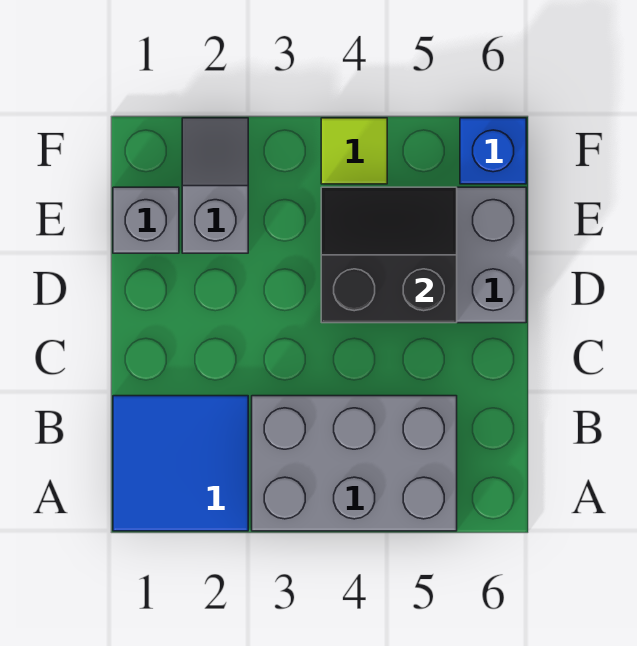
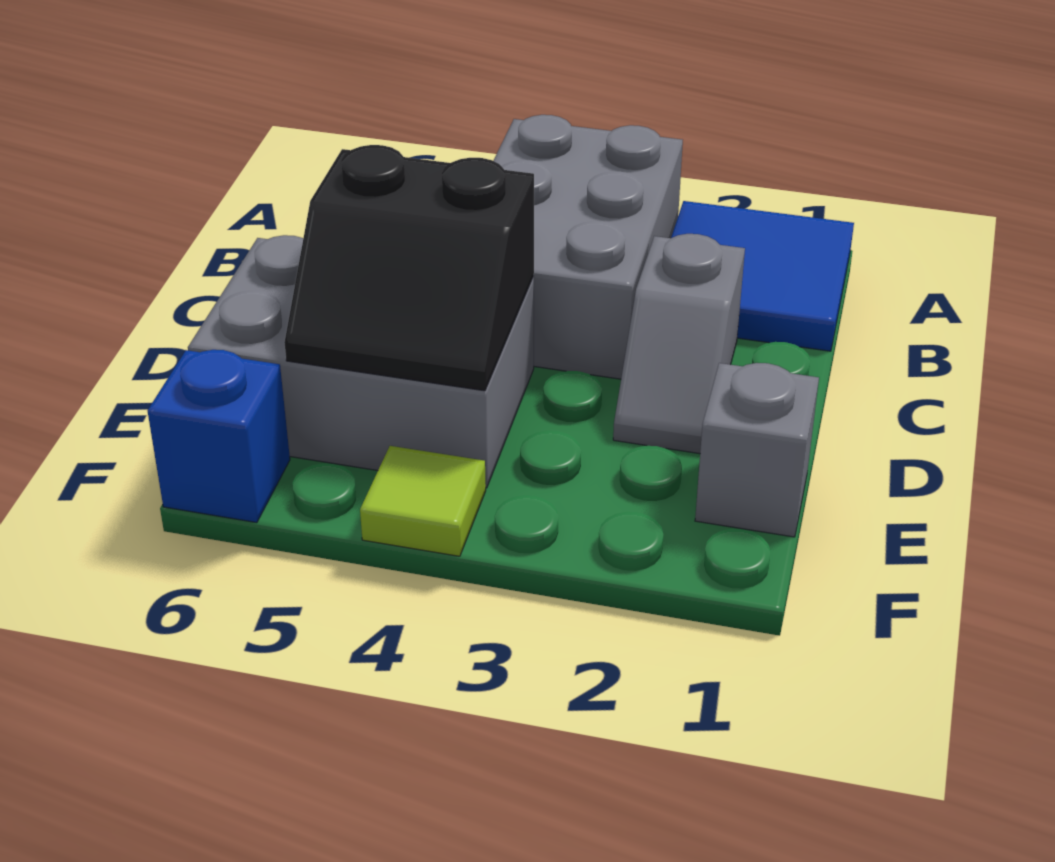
grey brick A3:B5 level 1 -> grey brick A3:C4 level 1
grey slope E2:F2 level 1 top E -> grey slope C2:D2 level 1 top C

